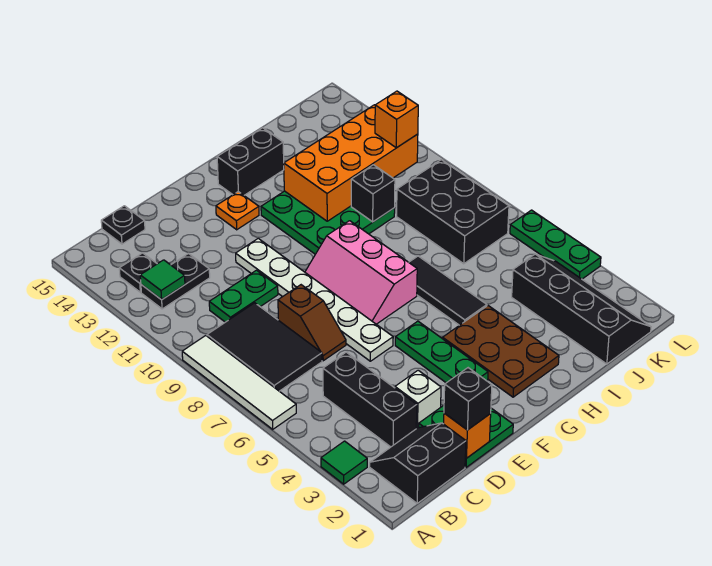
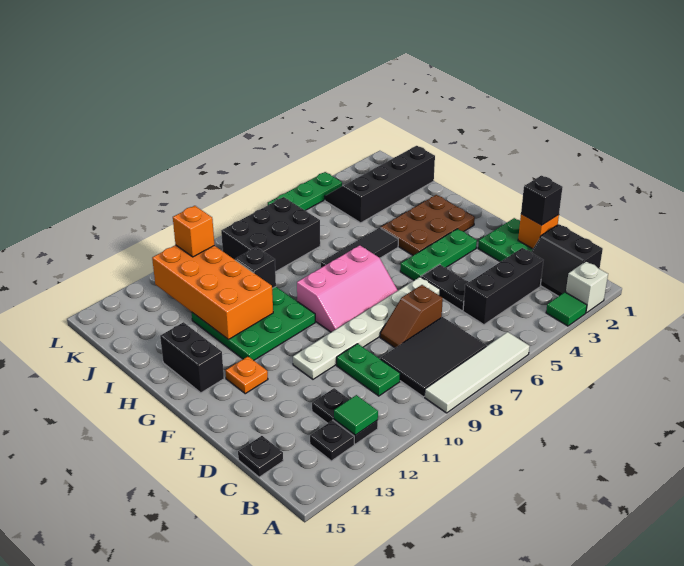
white brick D3 level 1 -> white brick A2 level 1
none -> black plate D5:E5 level 1
brown slope D7:D8 level 1 top 8 -> brown slope D7:D8 level 1 top 7

